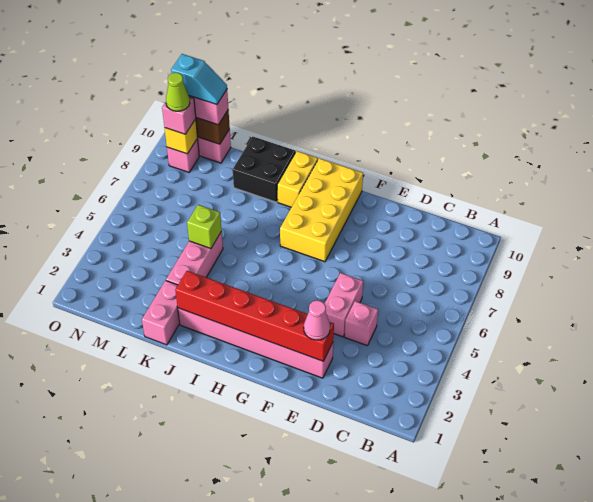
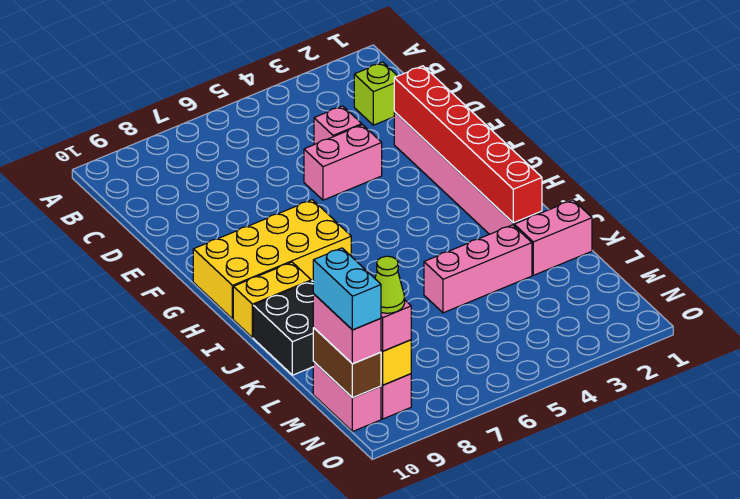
pink cone E2 level 3 -> none
lime brick K5 level 2 -> lime brick C2 level 1
cyan slope M10:N10 level 4 top N -> cyan brick M10:N10 level 4

